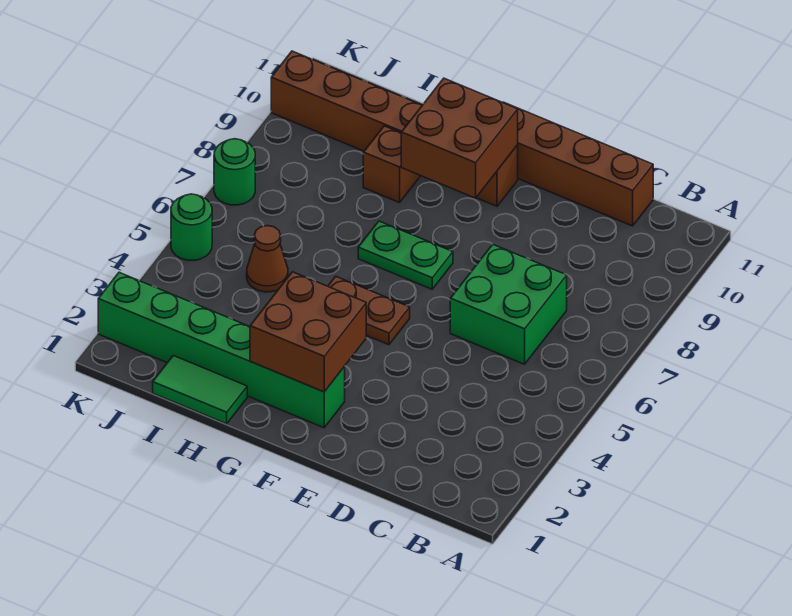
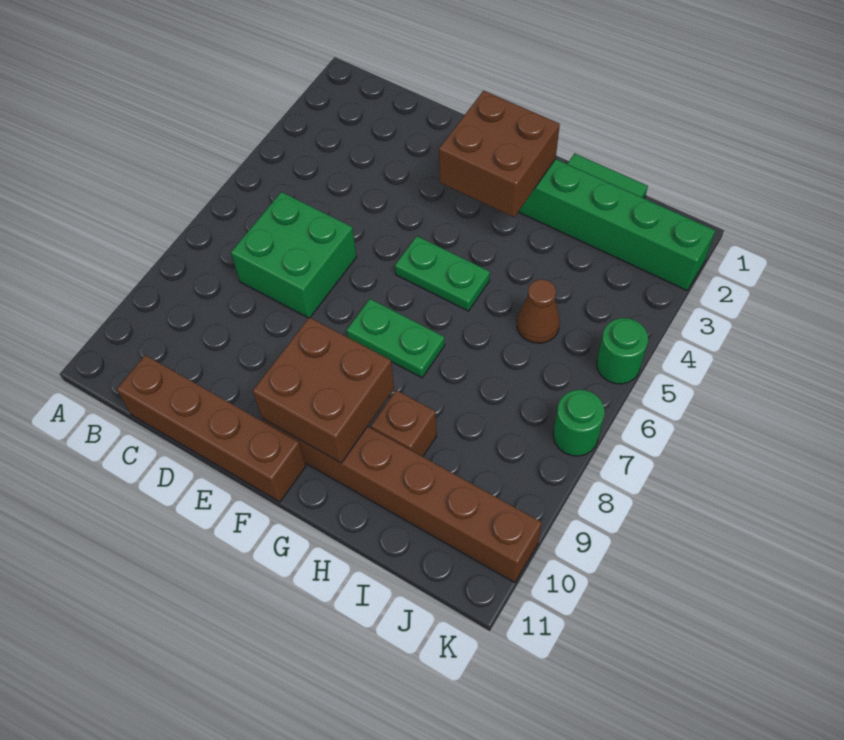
brown plate F5:G5 level 1 -> green plate F5:G5 level 1

